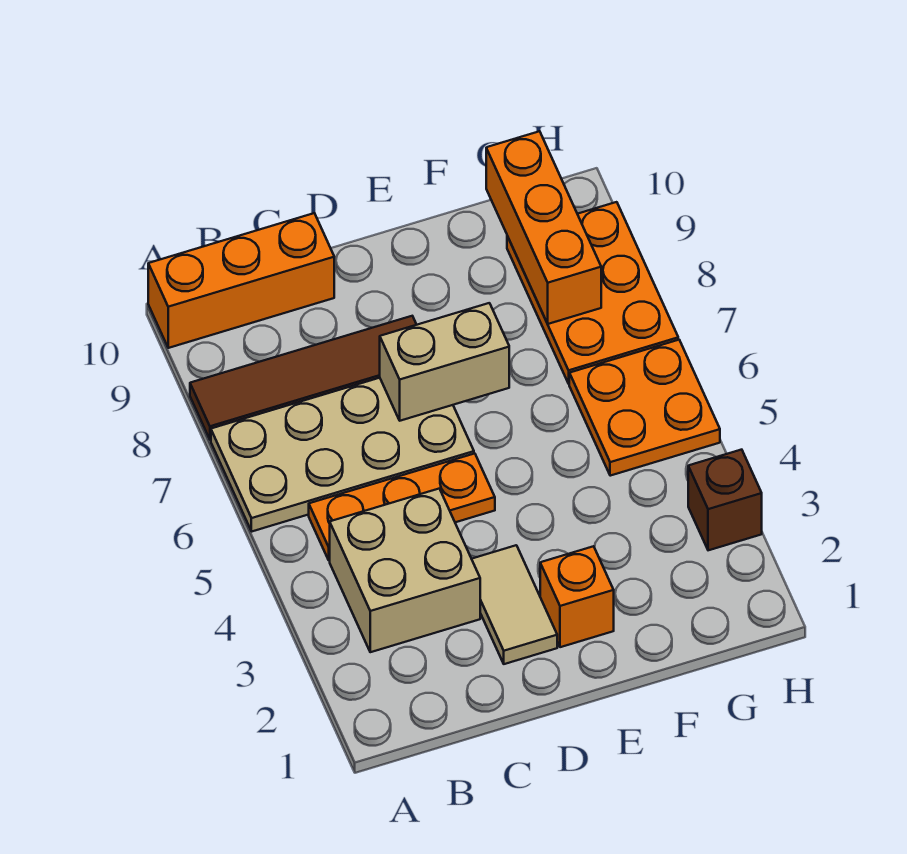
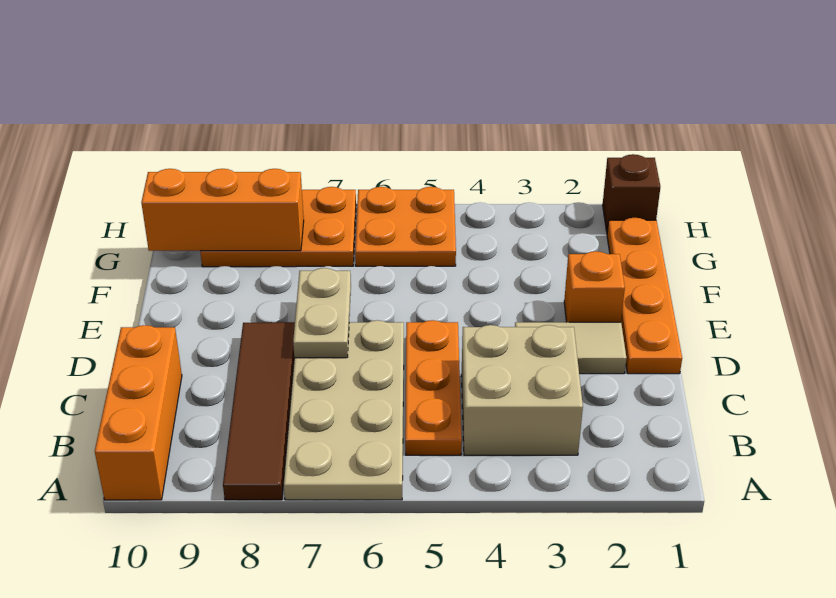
none -> orange plate D1:G1 level 1
tan brick D7:E7 level 2 -> tan plate D7:E7 level 2
brown brick H3 level 1 -> brown brick H1 level 1

